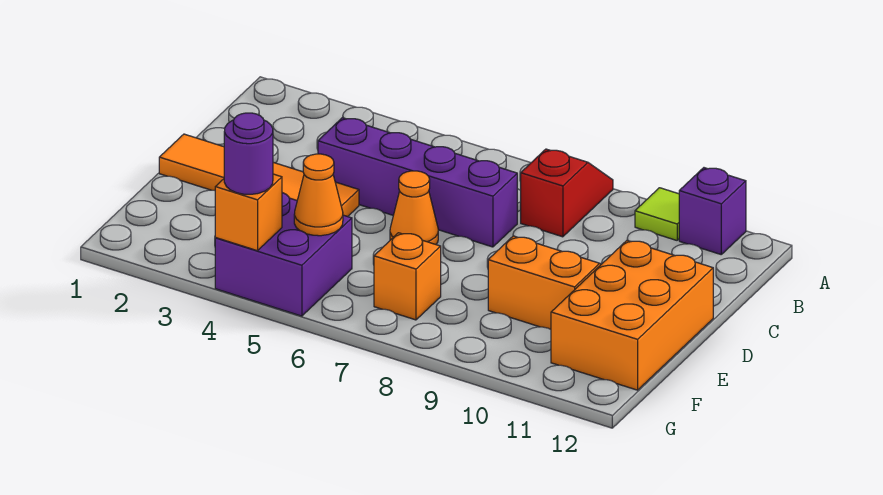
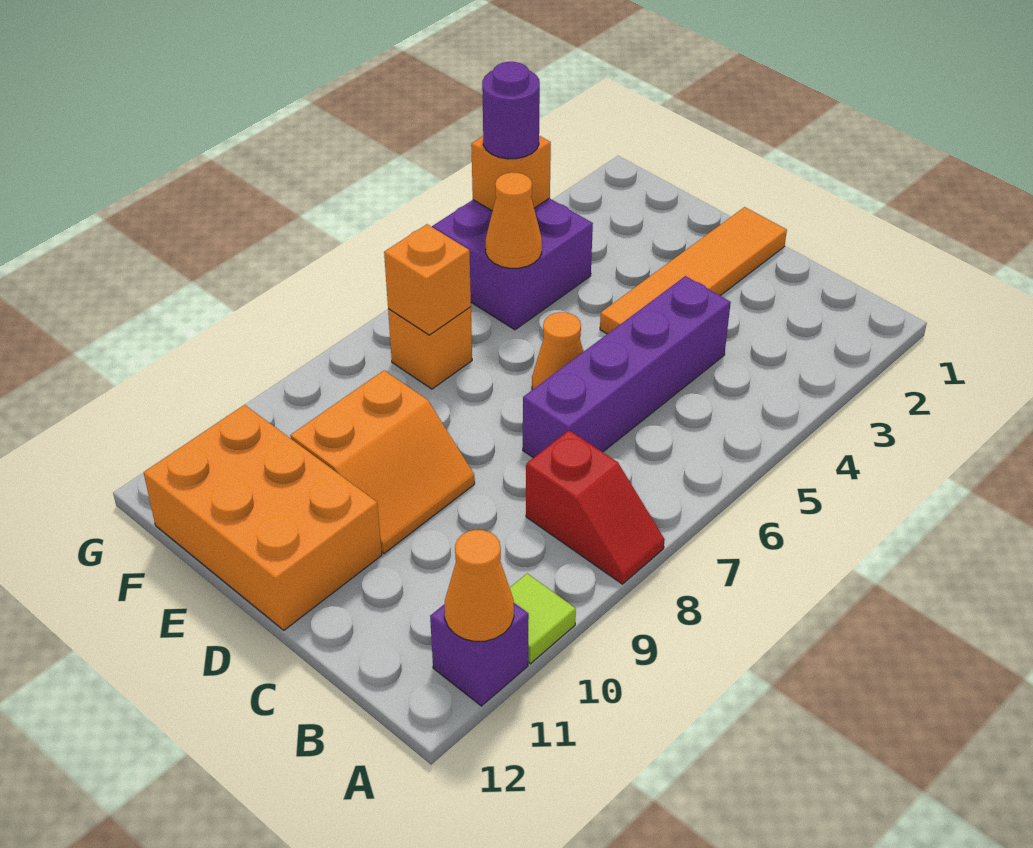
none -> orange cone A11 level 2
none -> orange brick F7 level 2

